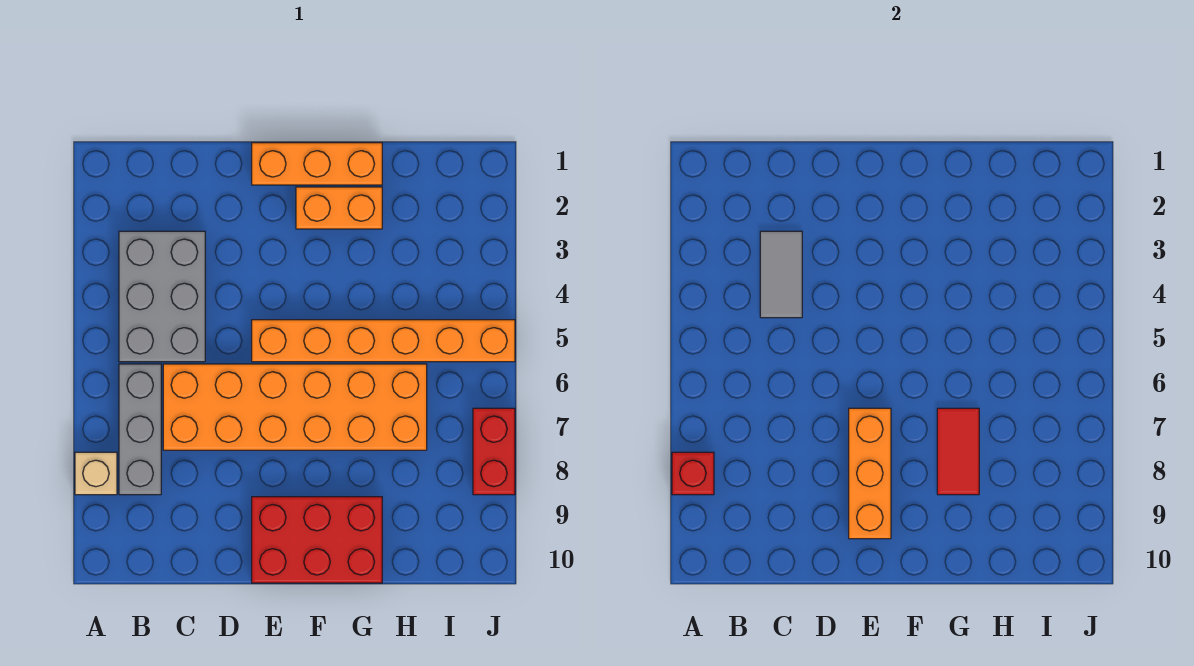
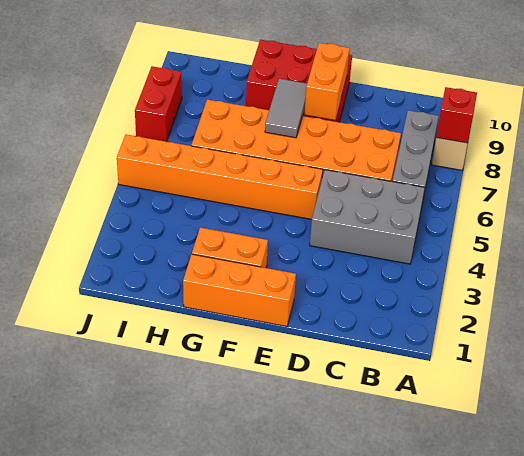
grey brick B3:C5 level 1 -> grey brick B4:D5 level 1
grey tile C3:C4 level 2 -> grey tile F7:F8 level 2
orange brick E7:E9 level 2 -> orange brick E8:E9 level 2
red tile G7:G8 level 2 -> none

